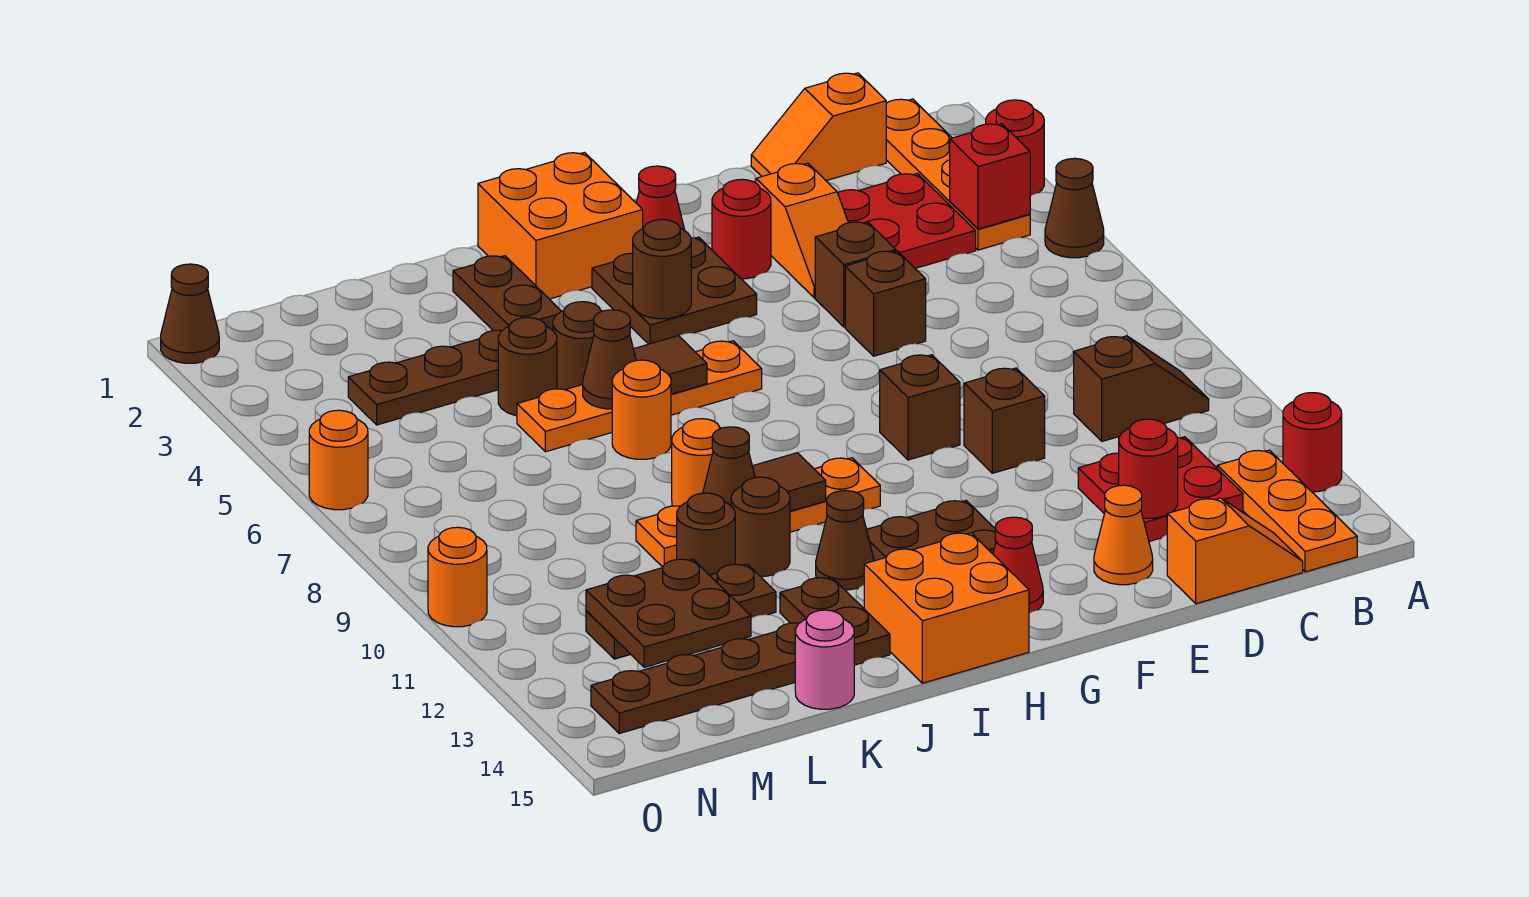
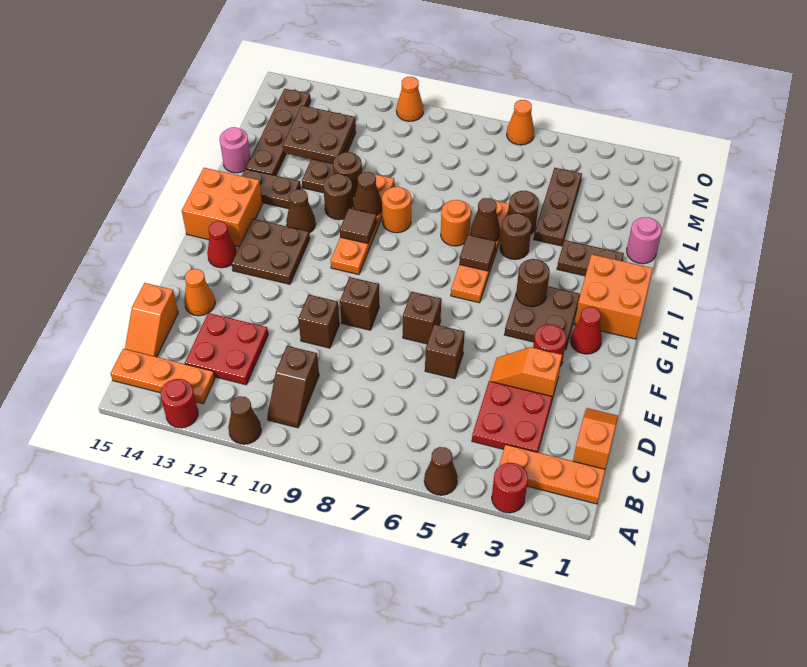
orange plate B1:B4 level 1 -> orange plate B1:B3 level 1
red brick B4 level 2 -> none
red round brick D13 level 2 -> none
brown brick E5 level 1 -> brown brick F7 level 1
none -> pink round brick K1 level 1
brown cone O1 level 1 -> brown cone A11 level 1
orange round brick O6 level 1 -> orange cone O6 level 1
orange round brick O10 level 1 -> orange cone O10 level 1

